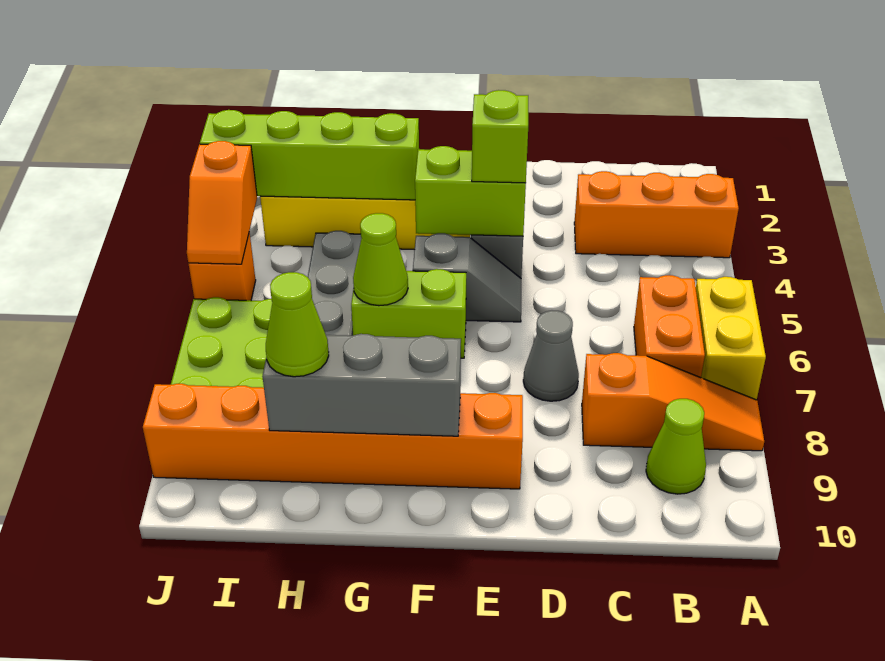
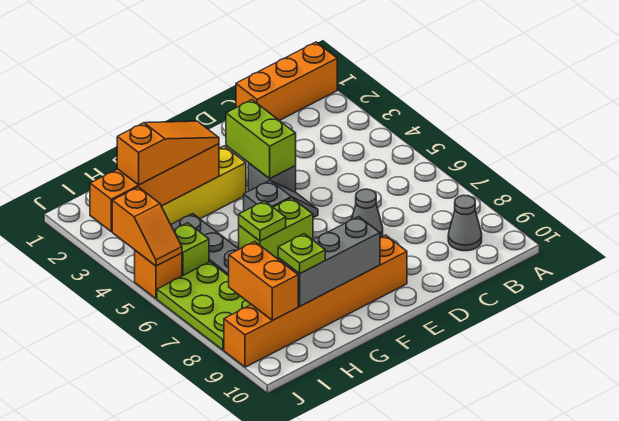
orange brick A3:C3 level 1 -> orange brick A1:C1 level 1
yellow brick A6:A7 level 1 -> none
orange slope A8:C8 level 1 top C -> orange slope G3:I3 level 3 top I
orange brick B6:B7 level 1 -> orange brick I8:I9 level 2
lime cone B9 level 1 -> grey cone B9 level 1
lime brick E4:F4 level 2 -> lime brick E3:E4 level 2
lime brick E4 level 3 -> lime brick I5 level 1
lime brick G3:J3 level 2 -> orange brick G3:J3 level 2
lime cone G6 level 2 -> lime plate G6 level 2
lime cone H9 level 3 -> lime plate H9 level 3

